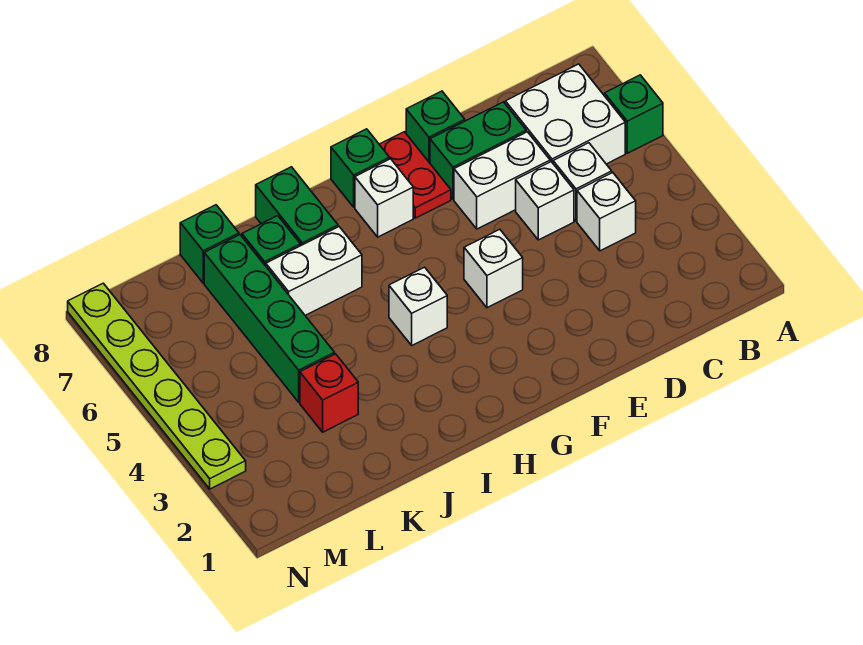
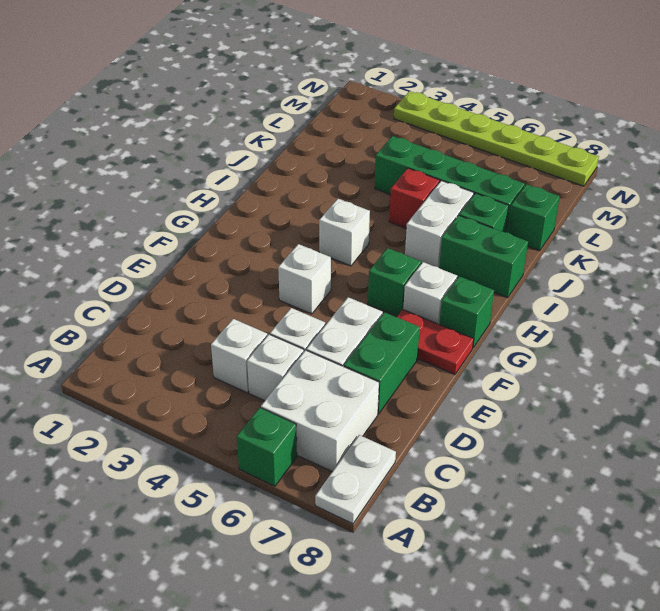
none -> white plate A8:B8 level 1
green brick E8 level 1 -> green brick G6 level 1
red brick K3 level 1 -> red brick J5 level 1

